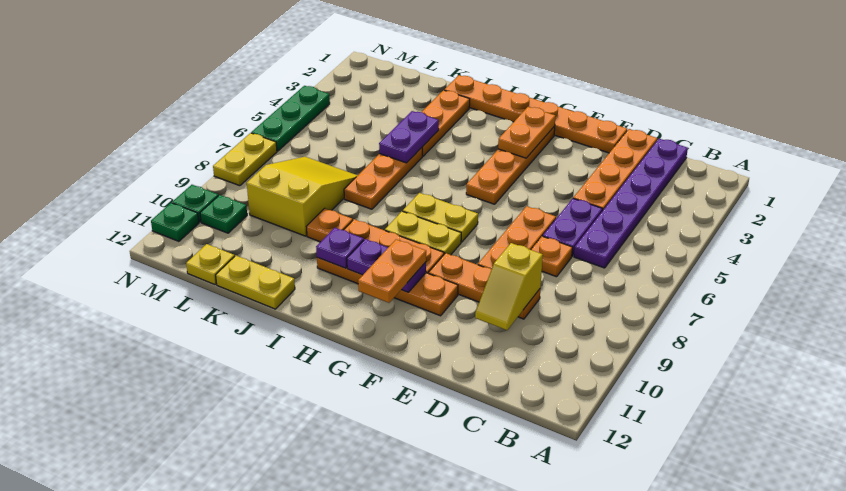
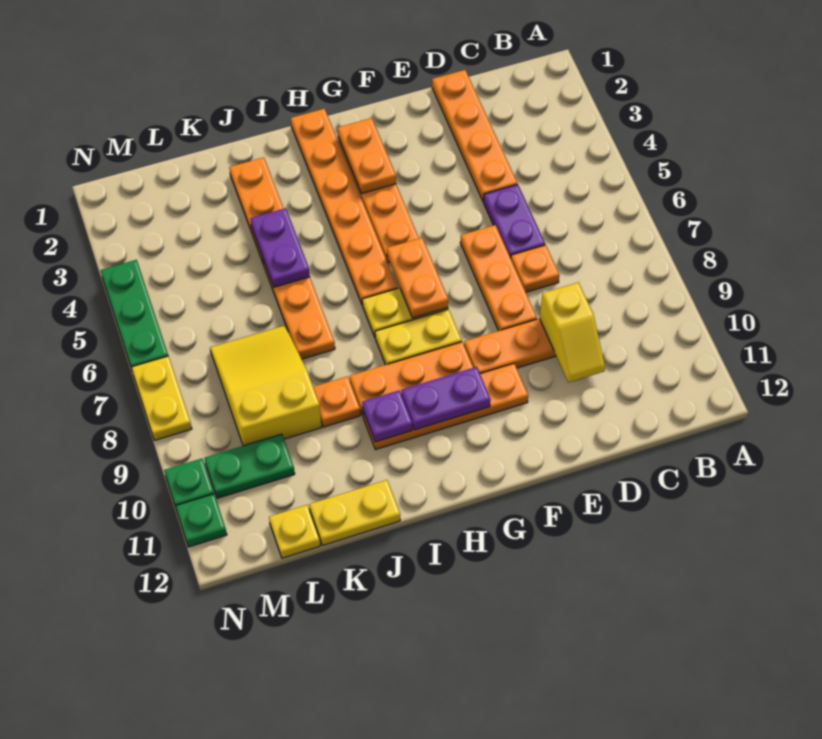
purple plate C1:C6 level 1 -> none
orange plate E1:J1 level 1 -> orange plate H1:H6 level 1
orange plate G10:G11 level 3 -> orange plate G6:G7 level 2
green plate M10 level 1 -> green plate L10:M10 level 1

